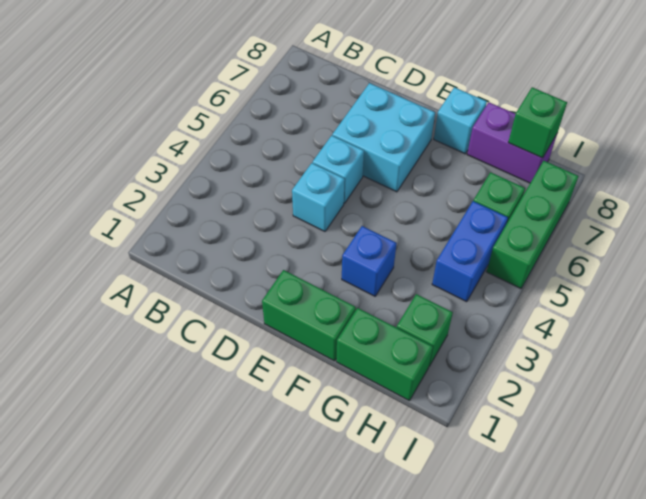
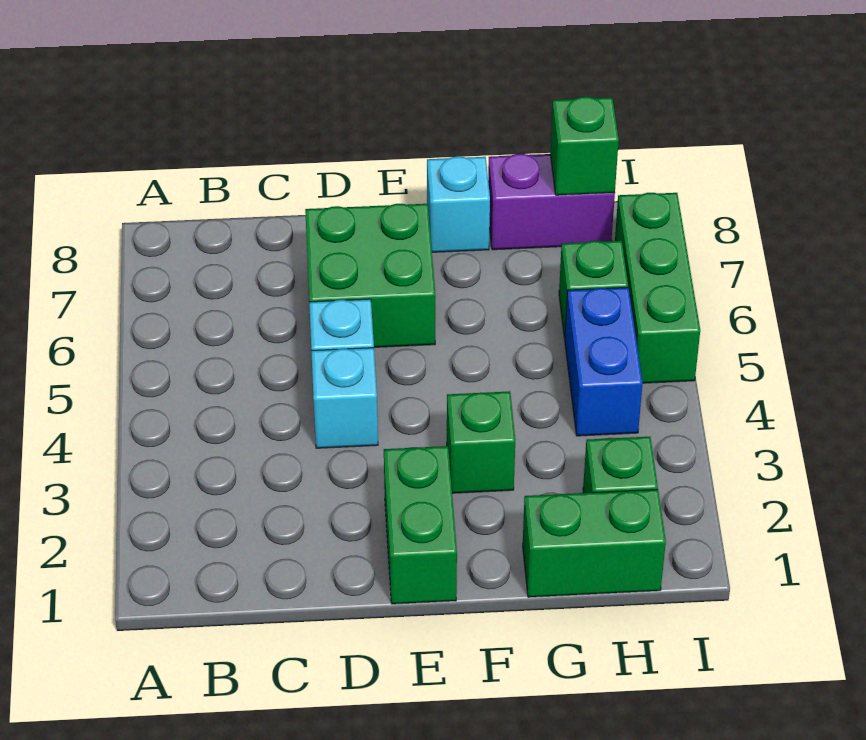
cyan brick D6:E7 level 1 -> green brick D6:E7 level 1
green brick E1:F1 level 1 -> green brick E1:E2 level 1
blue brick F3 level 1 -> green brick F3 level 1

